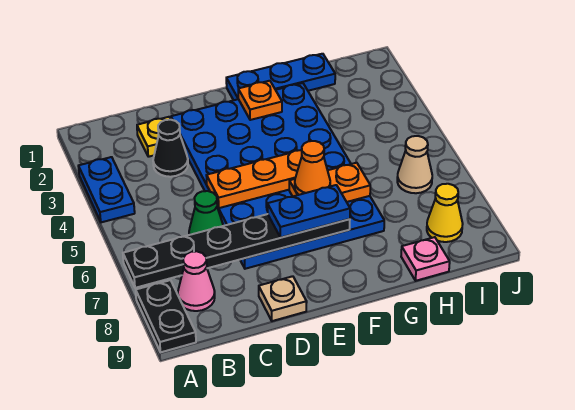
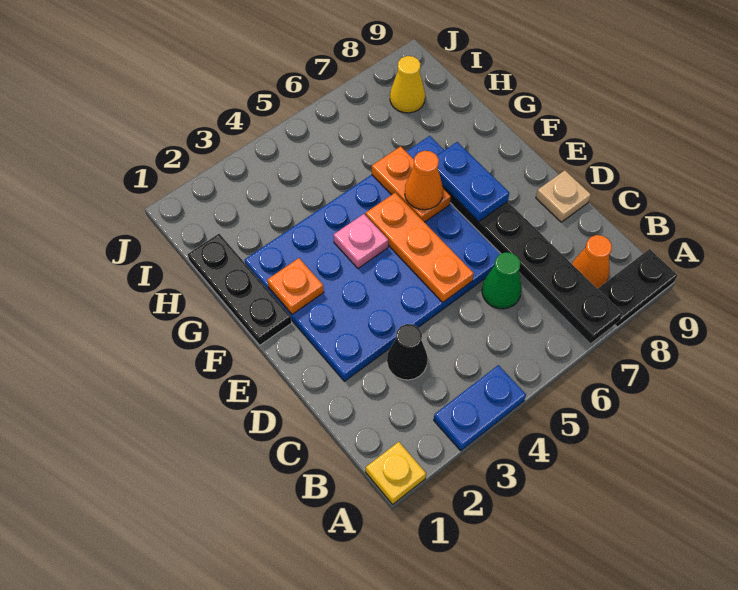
pink cone B8 level 1 -> orange cone B8 level 1
yellow plate C2 level 1 -> yellow plate A1 level 1
blue plate F1:H1 level 1 -> black plate F1:H1 level 1
pink plate H9 level 1 -> pink plate F4 level 2
tan cone I6 level 1 -> none

